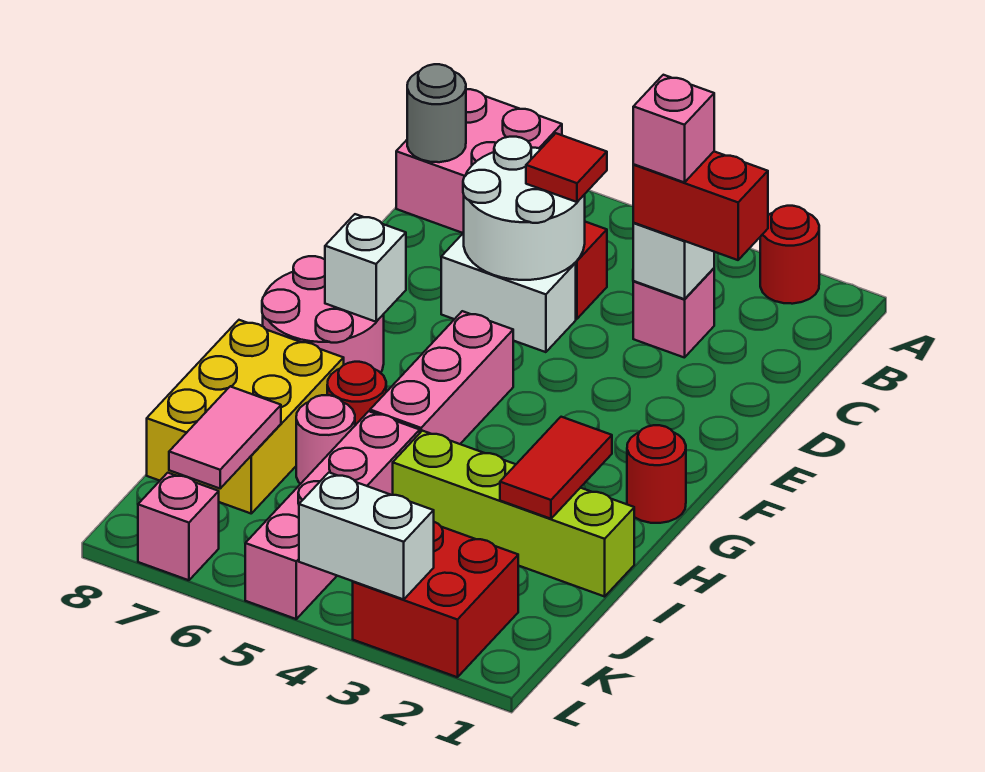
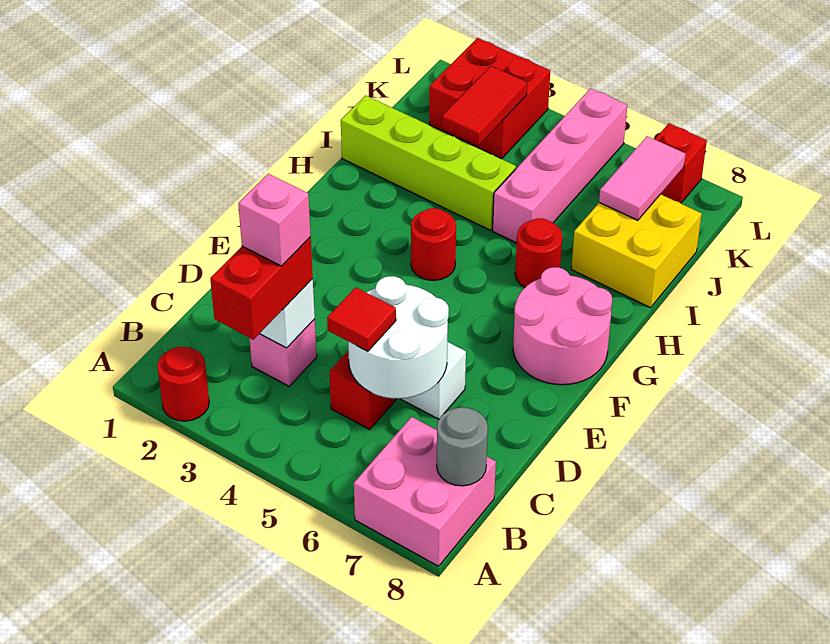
red brick C2:C3 level 3 -> red brick B3:C3 level 3
pink brick F5:H5 level 1 -> none
white brick F7 level 2 -> none
red round brick G1 level 1 -> red round brick G4 level 1
red tile H2:I2 level 2 -> red tile J3:K3 level 2
yellow brick H7:J8 level 1 -> yellow brick I7:J8 level 1
pink round brick I6 level 1 -> none
white brick L3:L4 level 2 -> none
pink brick L7 level 1 -> red brick L7 level 1

